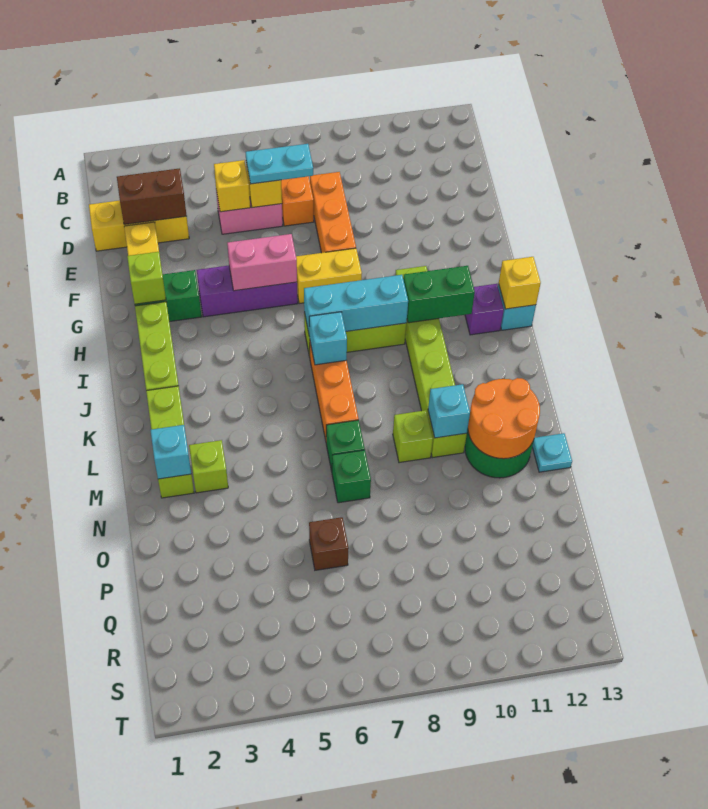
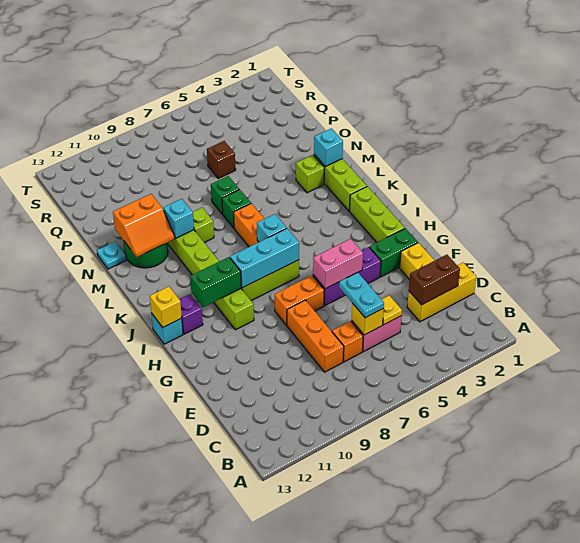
yellow brick D5 level 2 -> yellow plate D5 level 2
cyan plate D6:D7 level 3 -> cyan plate D6:E6 level 3
lime brick G2 level 2 -> none
yellow brick G7:G8 level 1 -> orange brick G7:G8 level 1
orange round brick M11:N12 level 2 -> orange slope M11:N12 level 2 top N

